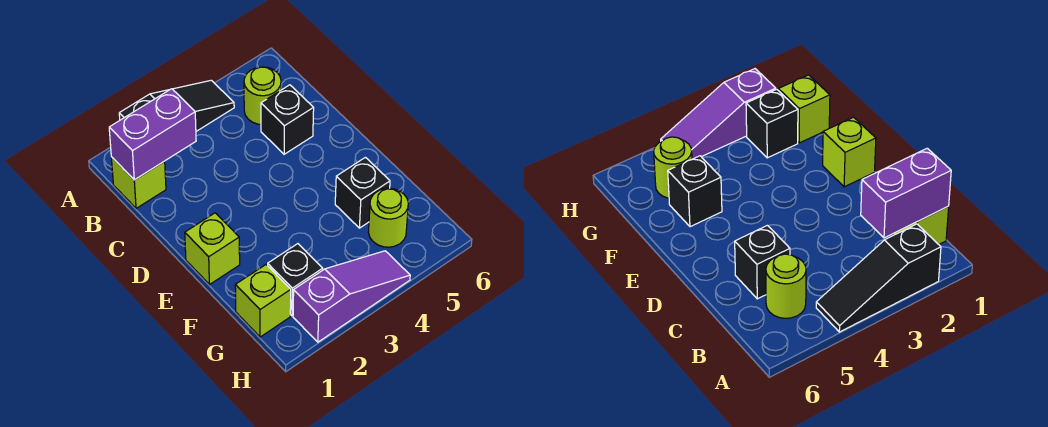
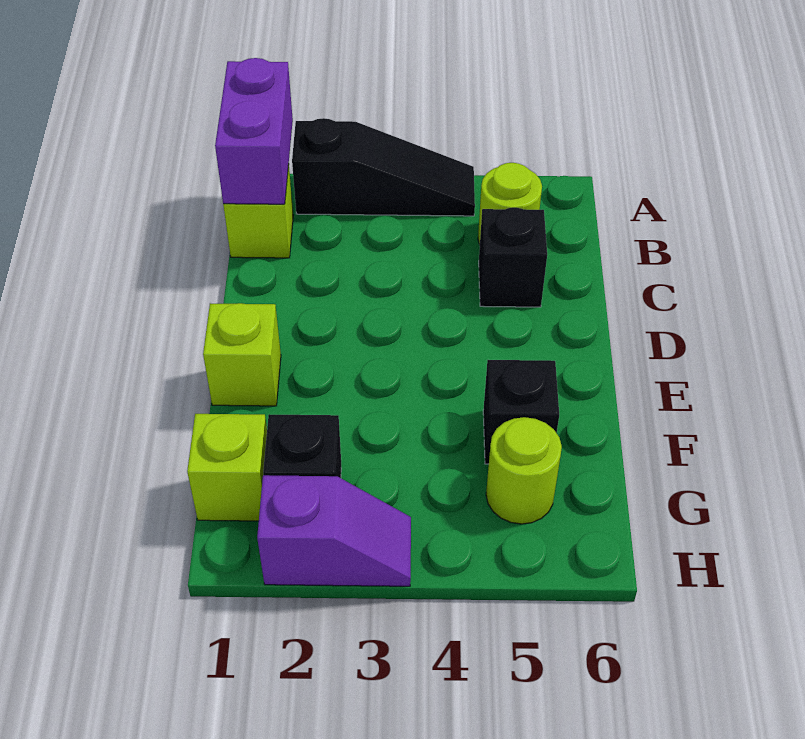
purple brick B1:B2 level 2 -> purple brick A1:B1 level 2
purple slope H2:H4 level 1 top 2 -> purple slope H2:H3 level 1 top 2

